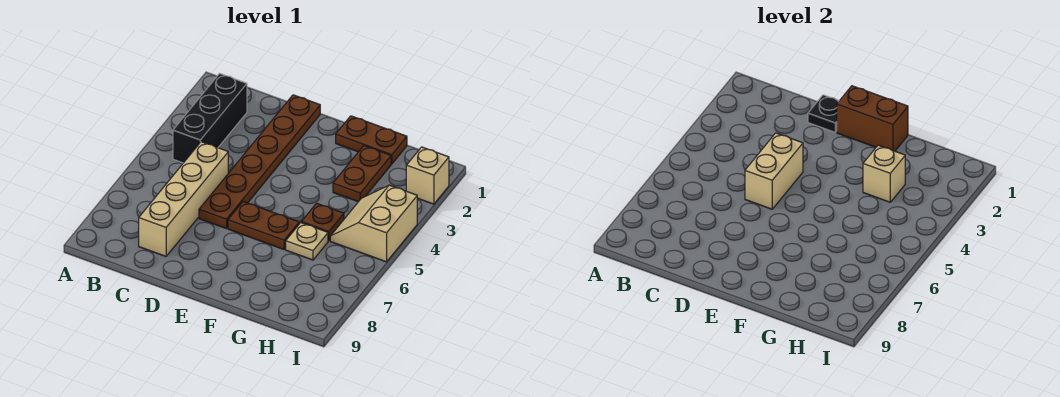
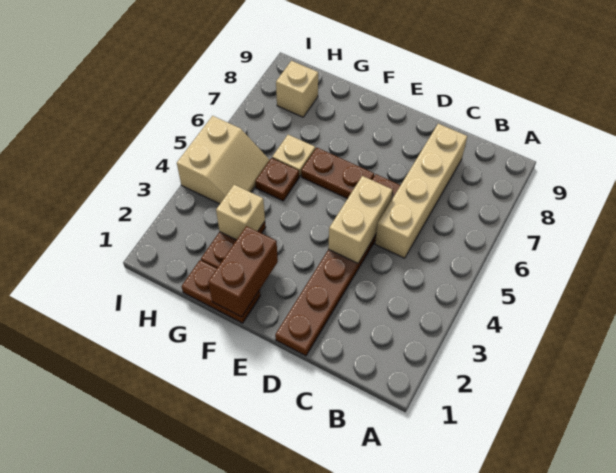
black brick B2:B4 level 1 -> none
black plate D1 level 2 -> none
brown brick E1:F1 level 2 -> brown brick F1:F2 level 2
tan brick I2 level 1 -> tan brick H8 level 1

